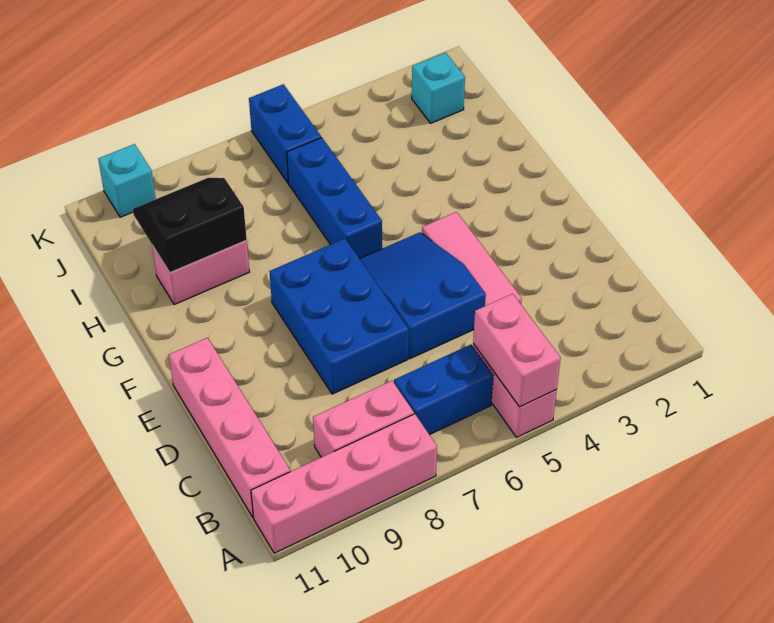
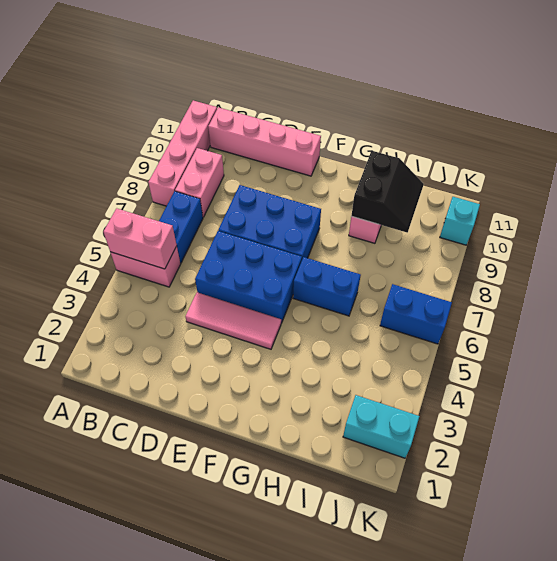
blue slope D5:F6 level 1 top D -> blue brick D5:F6 level 1
blue brick G6:I6 level 1 -> blue brick G6:H6 level 1
cyan brick J2 level 1 -> cyan brick J2:K2 level 1

